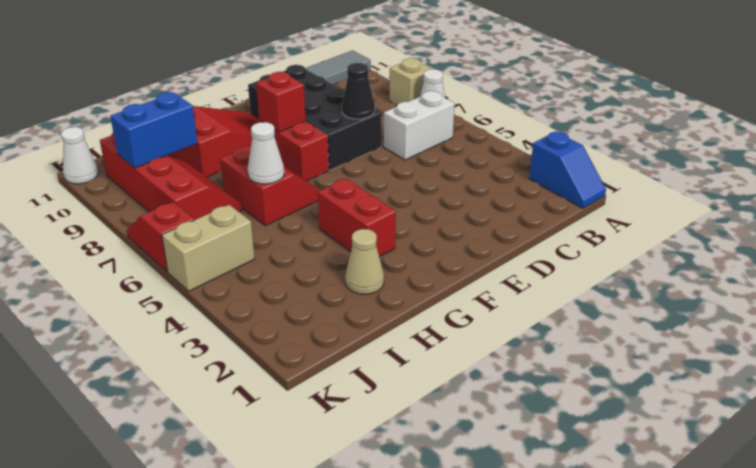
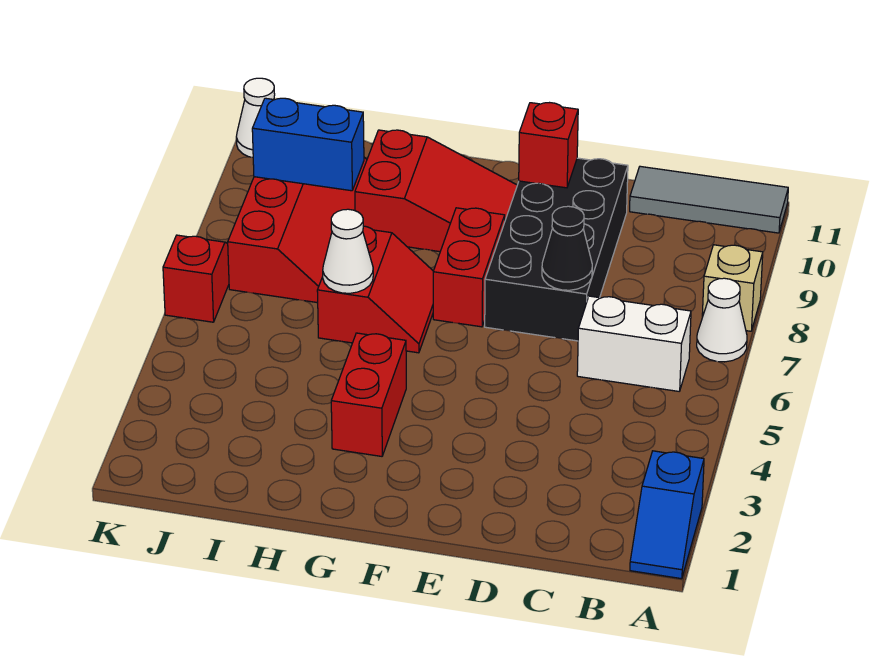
red brick F8 level 2 -> red brick E10 level 2
tan cone H2 level 1 -> none
tan brick J5:K5 level 1 -> none

